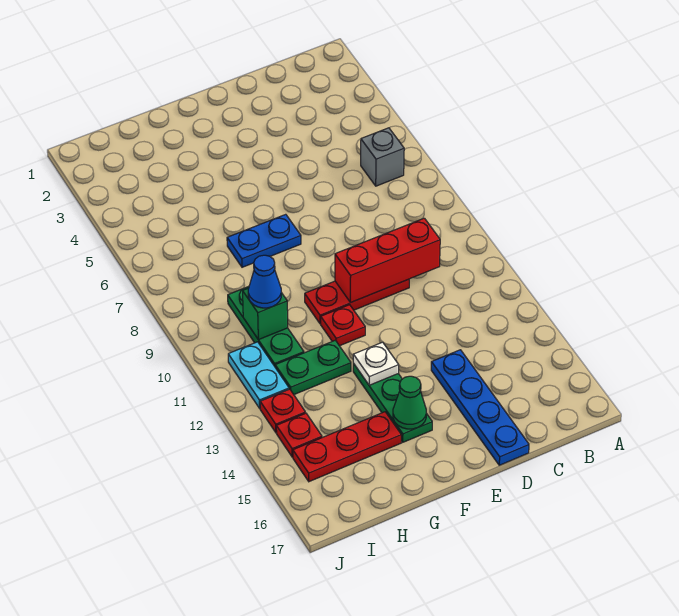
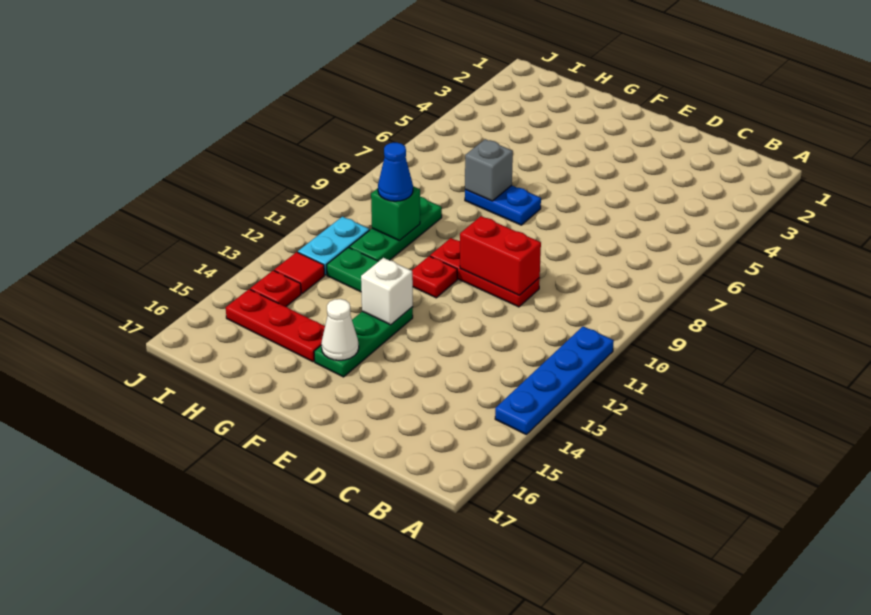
grey brick B6 level 1 -> grey brick G7 level 2
red brick C10:E10 level 2 -> red brick D10:E10 level 2
blue plate D14:D17 level 1 -> blue plate A11:A14 level 1
white plate F13 level 2 -> white brick F13 level 2
green cone F15 level 2 -> white cone F15 level 2
red plate I13 level 1 -> red tile I13 level 1

